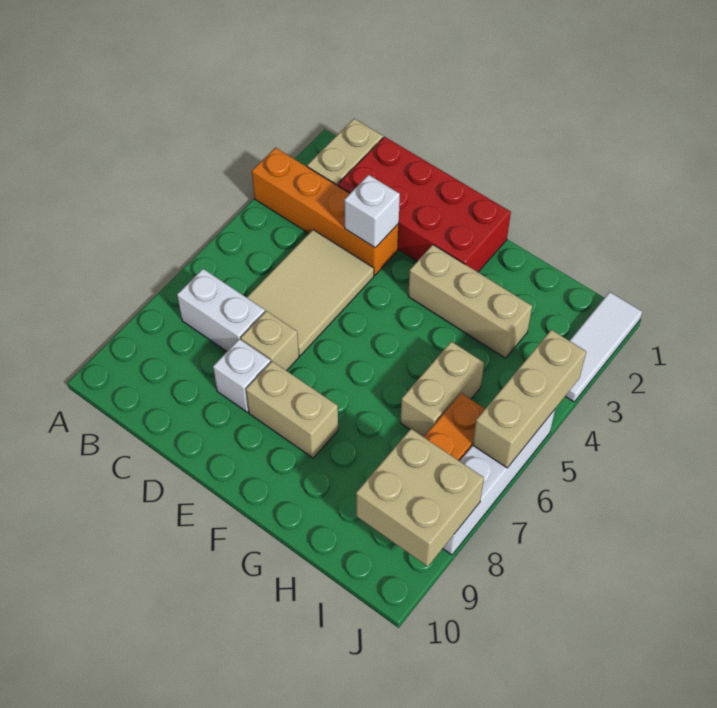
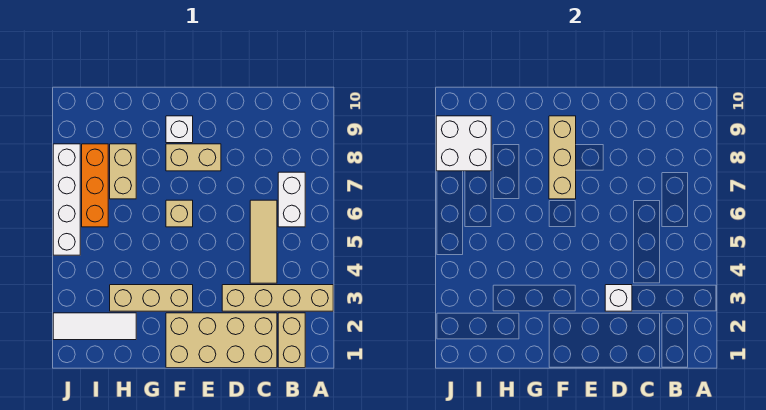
orange brick A3:D3 level 1 -> tan brick A3:D3 level 1
white brick B7:C7 level 1 -> white brick B6:B7 level 1
red brick C1:F2 level 1 -> tan brick C1:F2 level 1
tan tile C4:D6 level 1 -> tan tile C4:C6 level 1
tan brick D7 level 1 -> tan brick F6 level 1
white brick D8 level 1 -> white brick F9 level 1
tan brick H5:H6 level 1 -> tan brick H7:H8 level 1
tan brick I8:J9 level 2 -> white brick I8:J9 level 2
white tile J1:J3 level 1 -> white tile H2:J2 level 1
tan brick J4:J6 level 2 -> tan brick F7:F9 level 2

